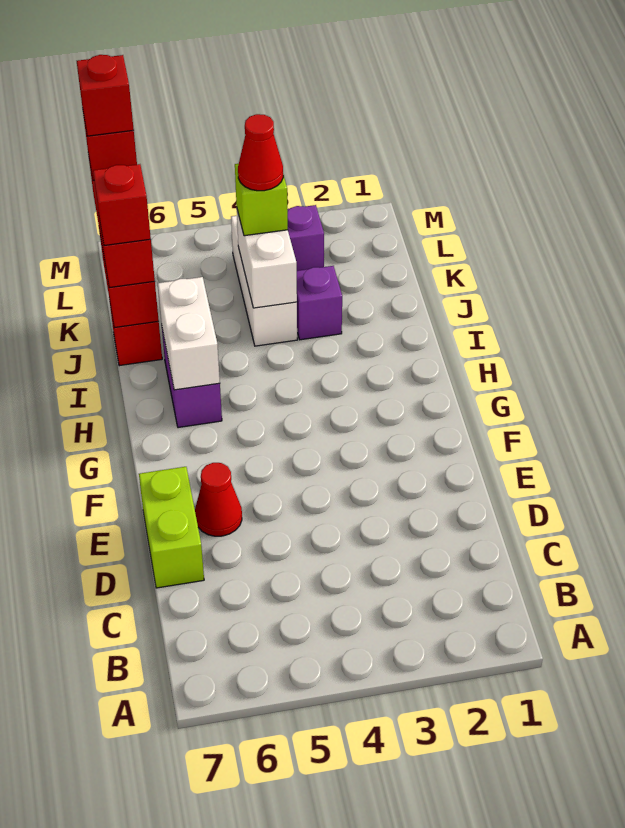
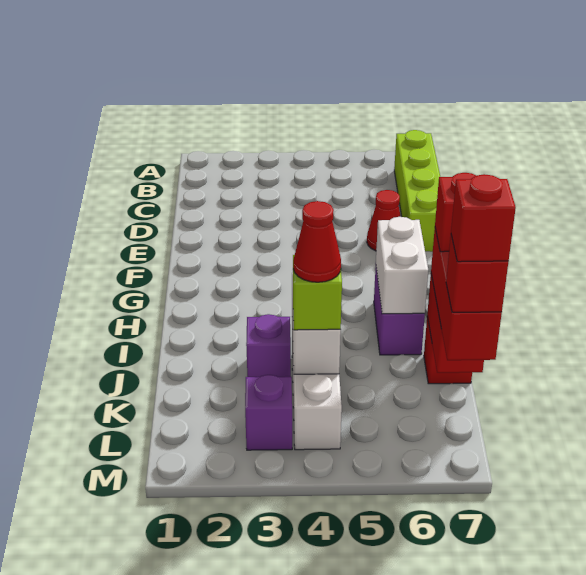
lime brick D7:E7 level 1 -> lime brick B7:E7 level 1

